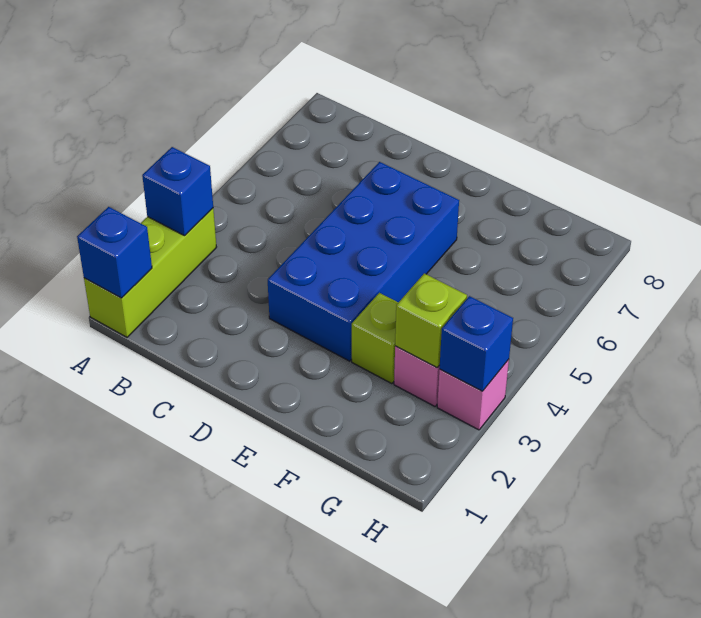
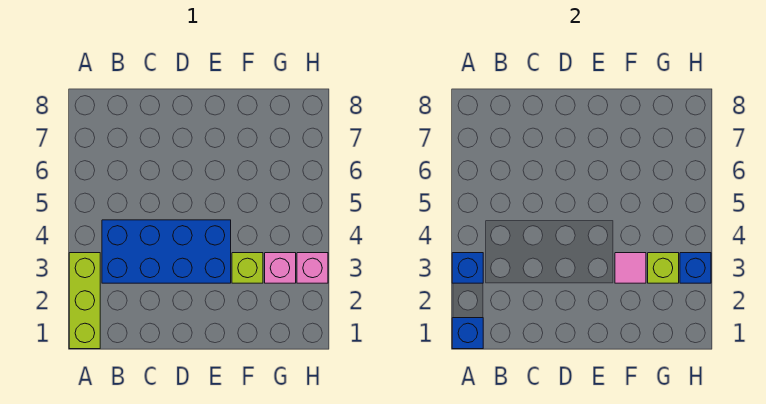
blue brick D3:E6 level 1 -> blue brick B3:E4 level 1
none -> pink tile F3 level 2

